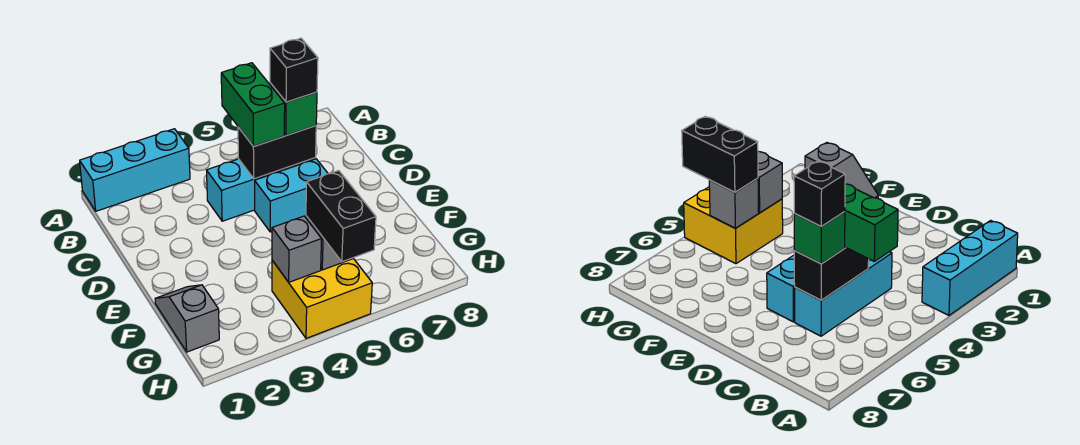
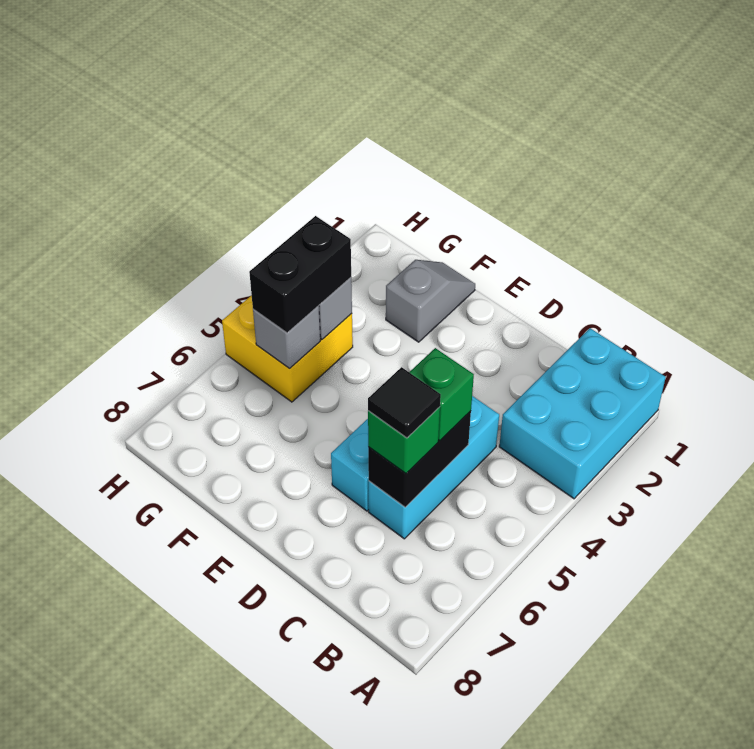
cyan brick A1:A3 level 1 -> cyan brick A1:B3 level 1
green brick B5:C5 level 3 -> green brick C5 level 3
black brick C6 level 4 -> black tile C6 level 4
grey slope F1:G1 level 1 top G -> grey slope F1:F2 level 1 top 2
black brick G5:H5 level 3 -> black brick G4:G5 level 3

